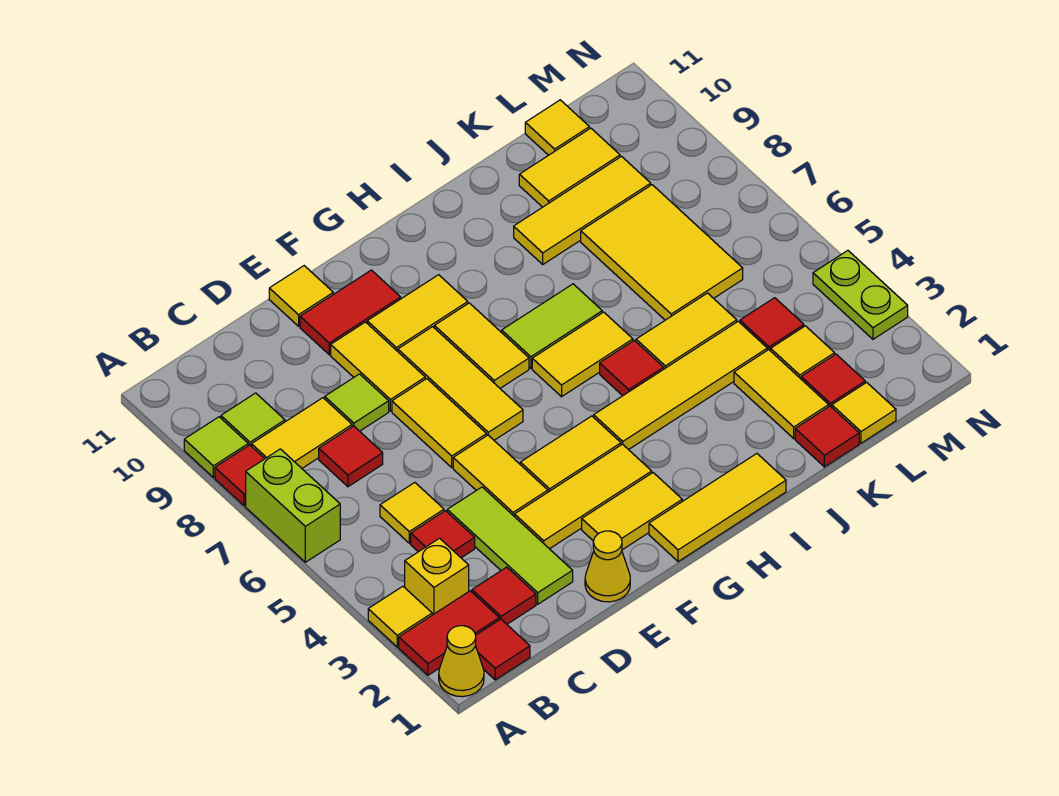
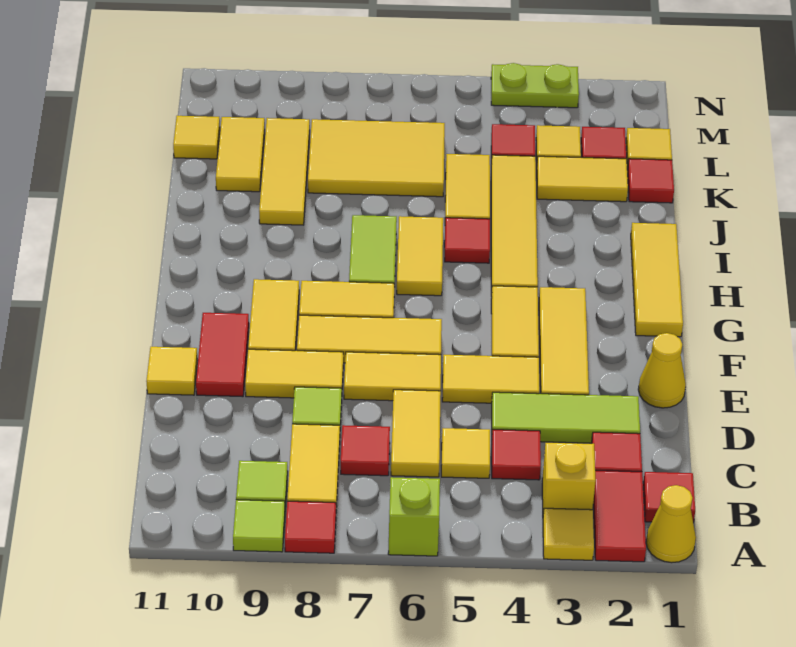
lime brick A6:A7 level 1 -> lime brick A6 level 1
yellow tile F2:G2 level 1 -> yellow tile C6:D6 level 1

